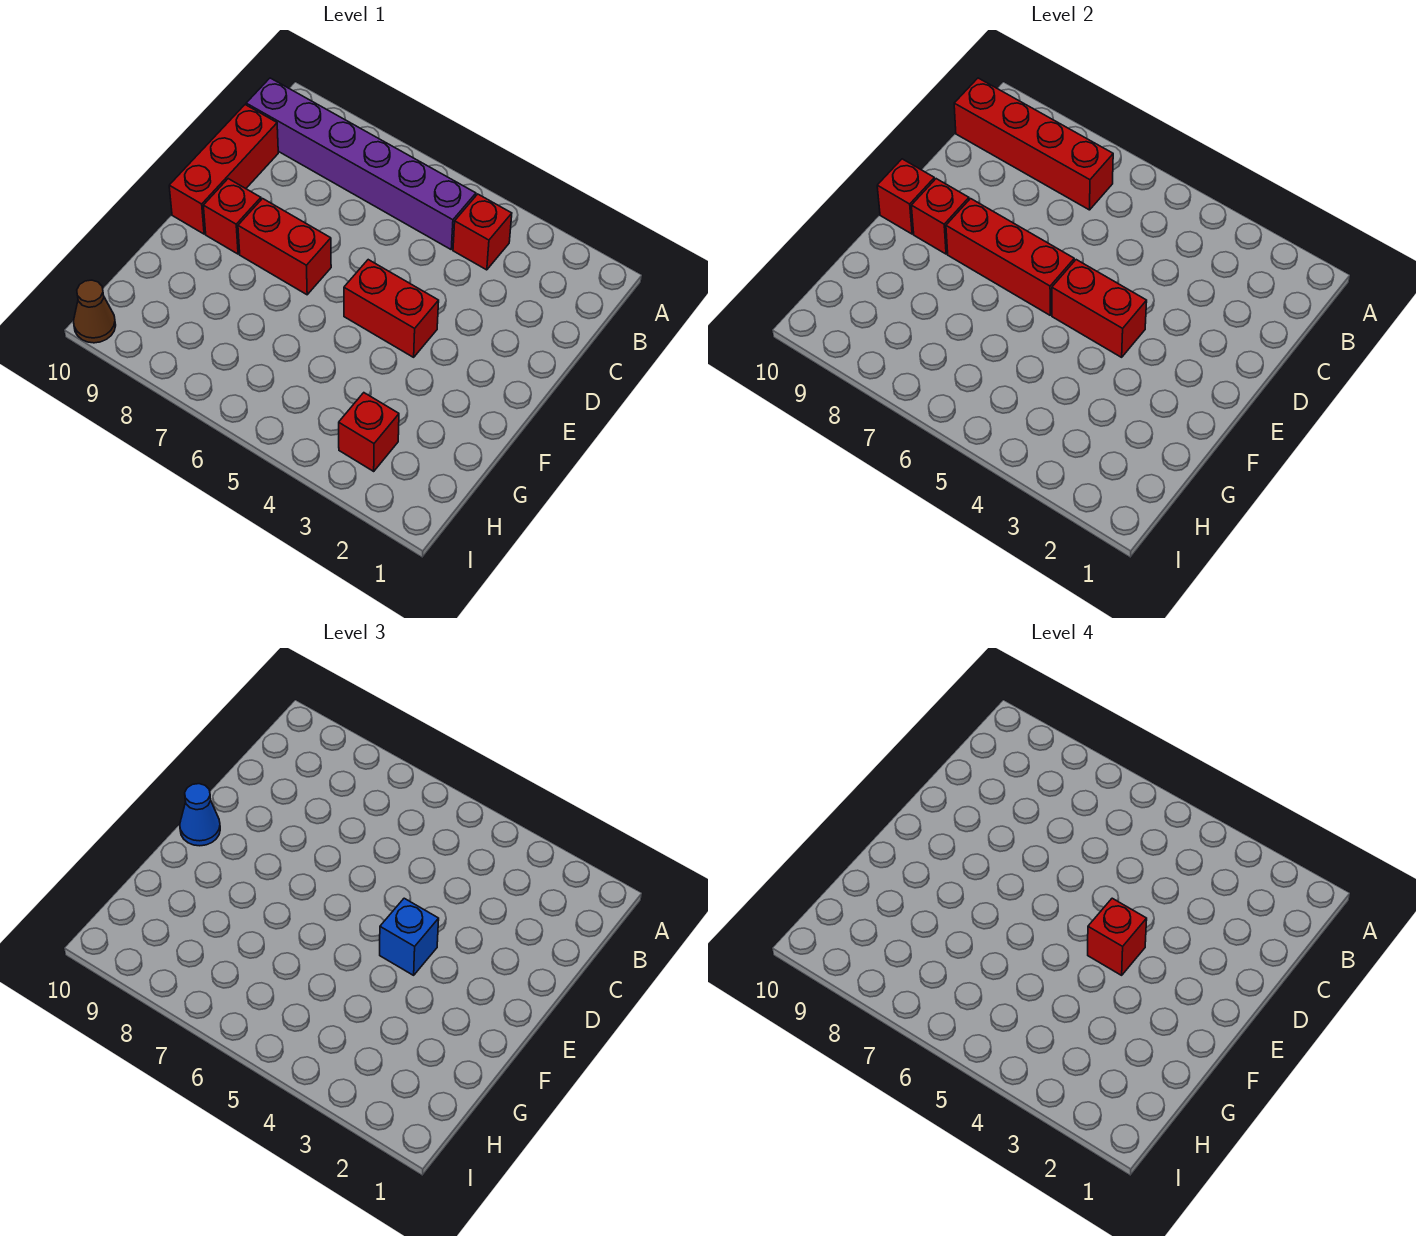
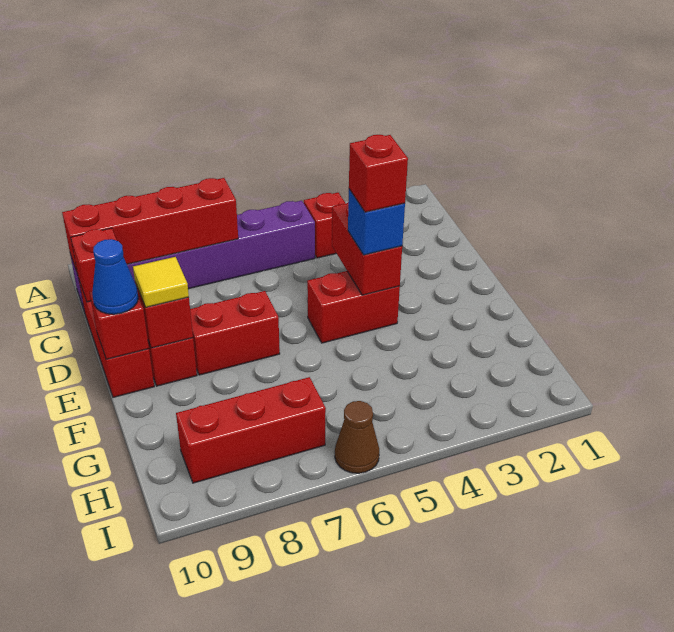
red brick E4:E5 level 2 -> red brick D4:E4 level 2
red brick E6:E8 level 2 -> red brick H7:H9 level 1
none -> yellow tile E9 level 3
red brick H3 level 1 -> red brick C10 level 2
brown cone I10 level 1 -> brown cone I6 level 1

